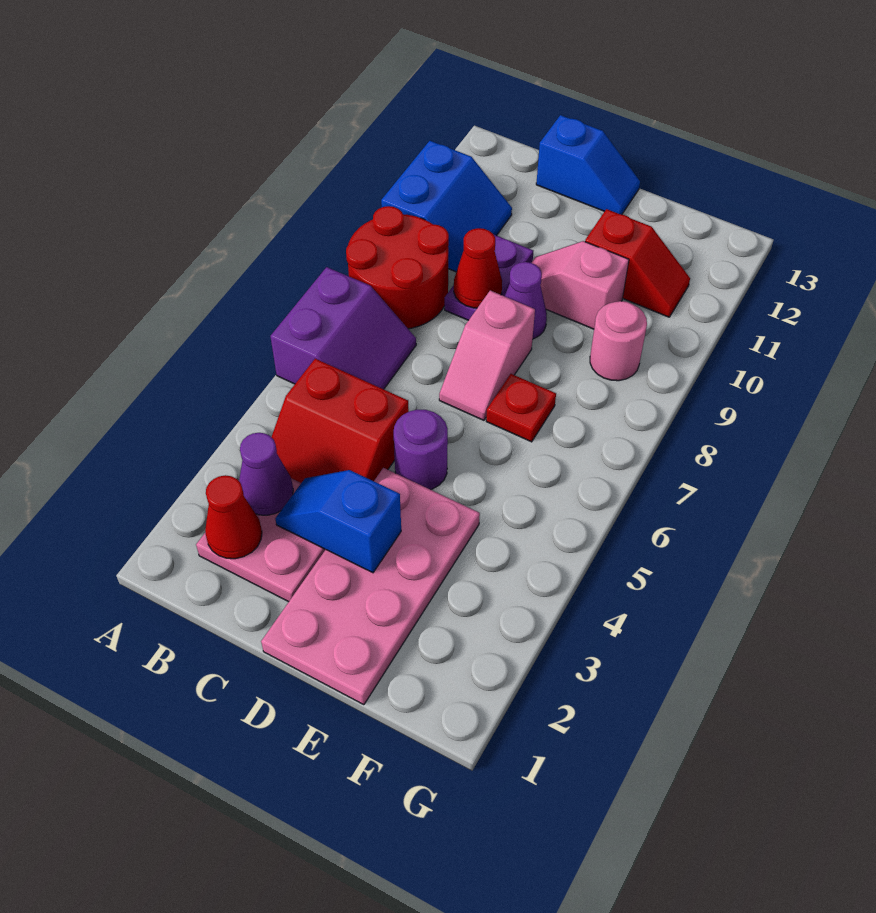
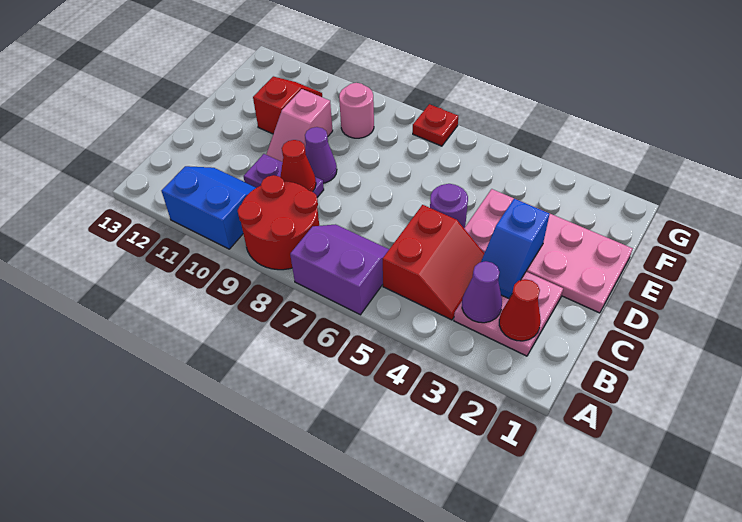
blue slope C13:D13 level 1 top C -> none
pink slope D7:D8 level 1 top 8 -> none
red plate E7 level 1 -> red plate G7 level 1

